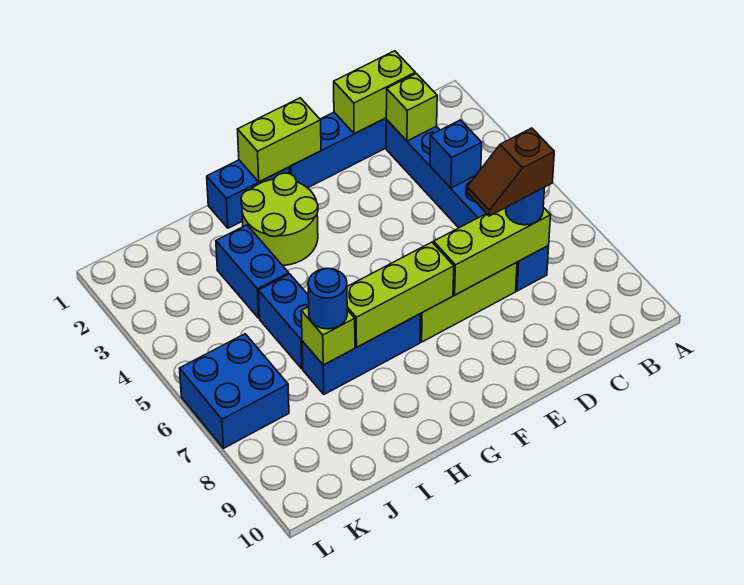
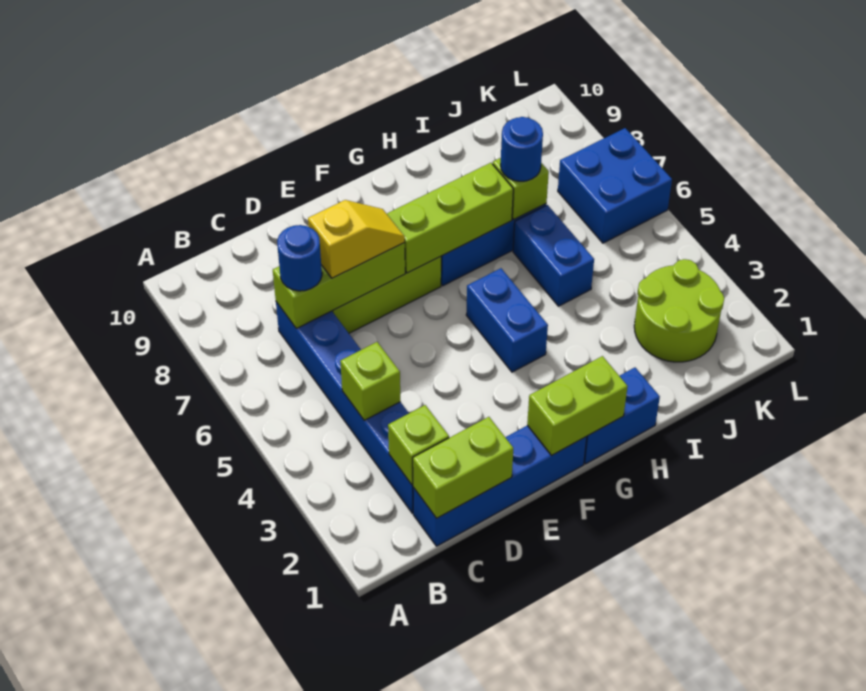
blue brick C4 level 2 -> lime brick C4 level 2
brown slope C7:D7 level 4 top C -> none
none -> yellow slope D7:E7 level 3 top D
lime round brick G2:H3 level 1 -> lime round brick J2:K3 level 1
blue brick I3:I4 level 1 -> blue brick G4:G5 level 1

